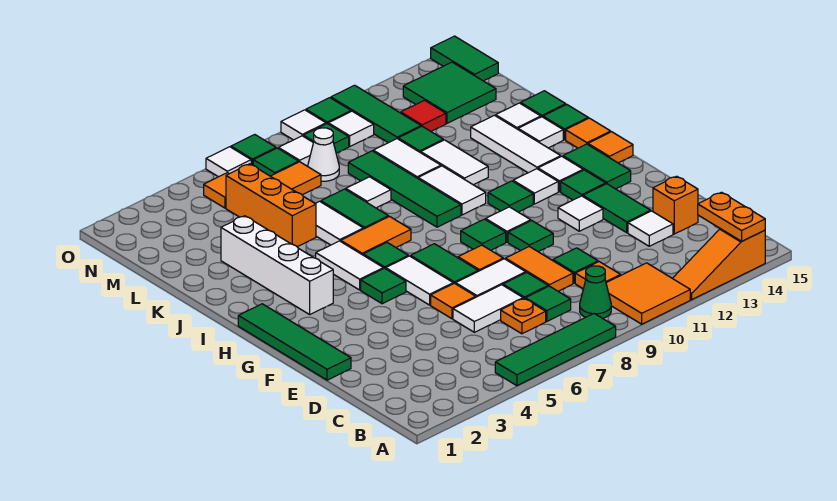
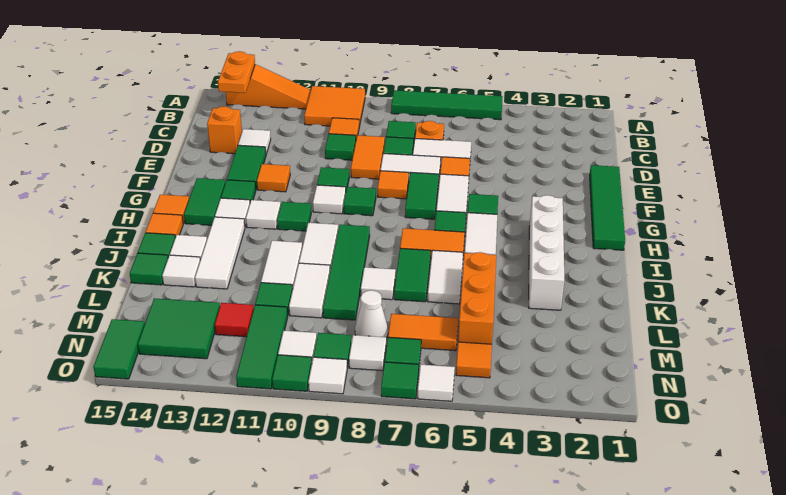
green cone B9 level 1 -> none
white tile F12 level 1 -> orange tile F12 level 1

